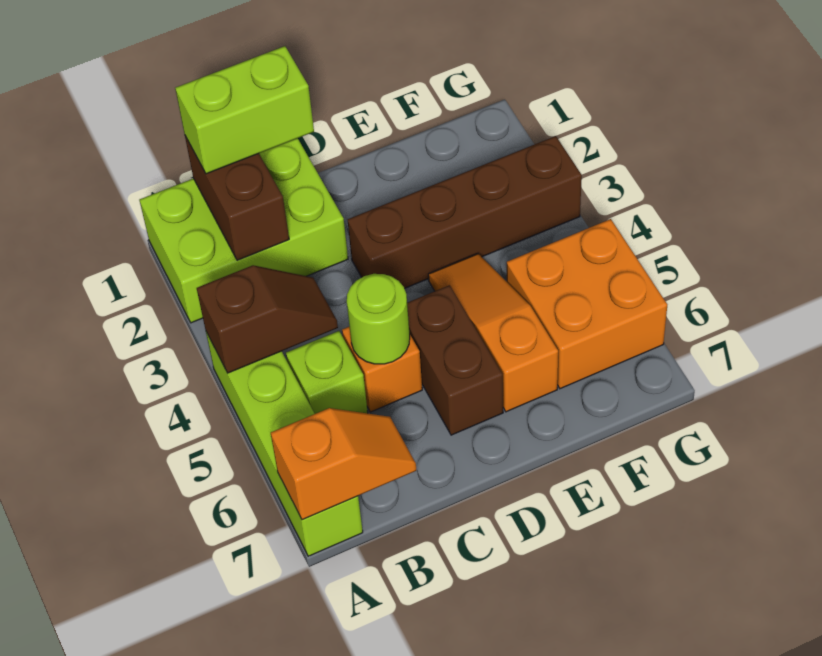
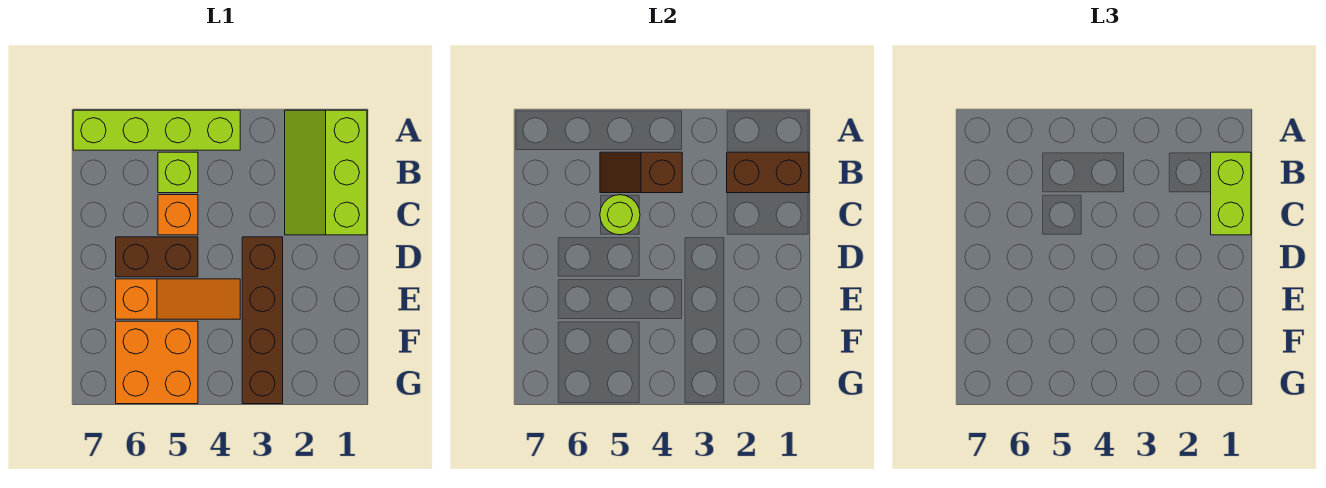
lime brick A1:C2 level 1 -> lime slope A1:C2 level 1 top 1
brown slope A4:B4 level 2 top A -> brown slope B4:B5 level 2 top 4
orange slope A7:B7 level 2 top A -> none

